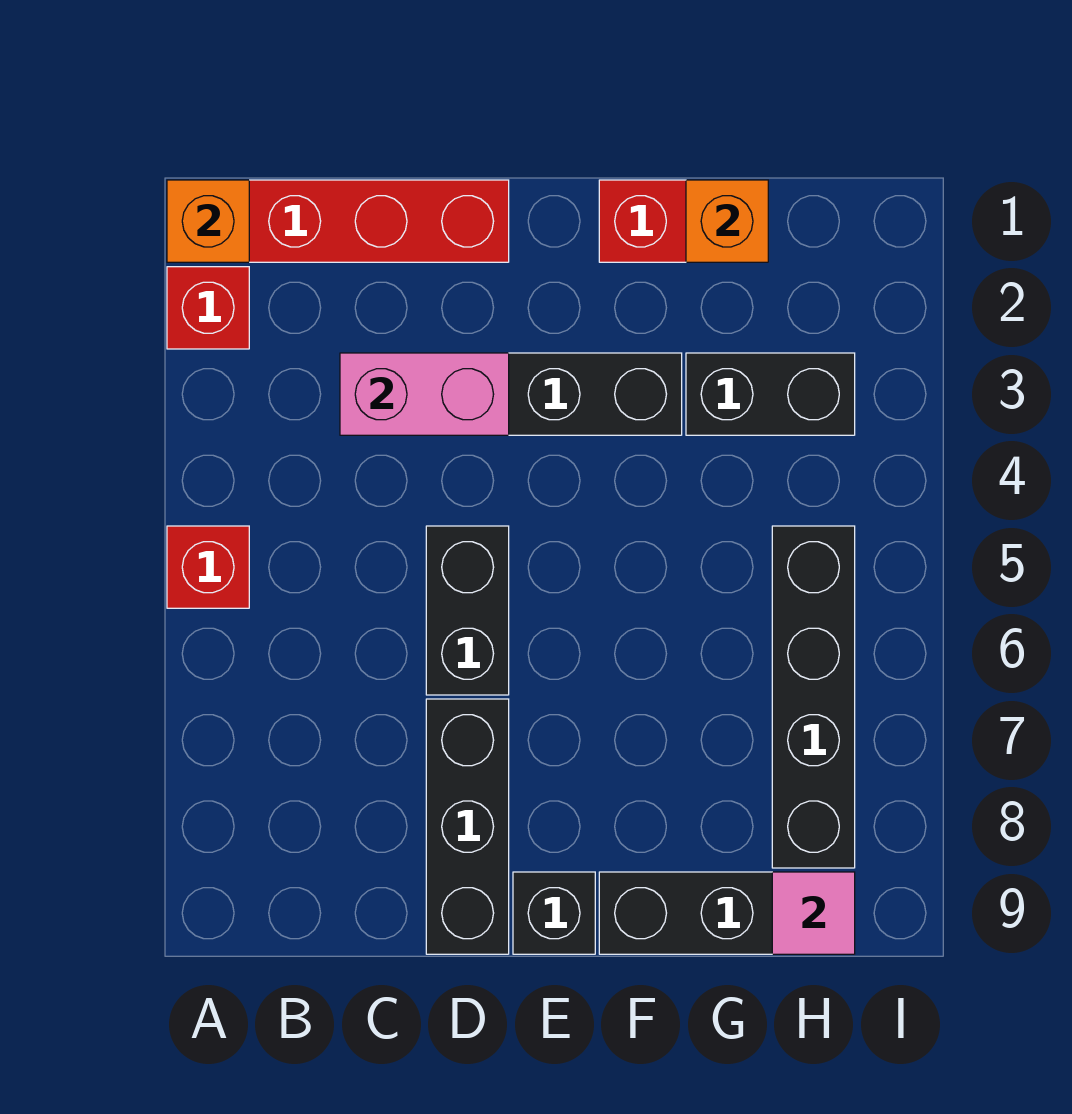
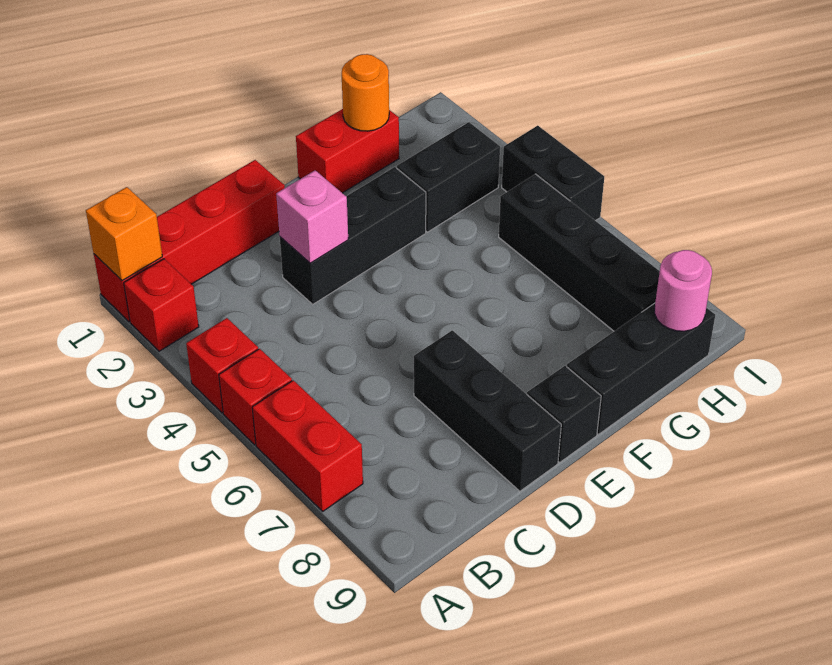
none -> red brick A4 level 1
none -> red brick A6:A7 level 1
pink brick C3:D3 level 2 -> pink brick D3 level 2
black brick D5:D6 level 1 -> black brick I4:I5 level 1
orange brick G1 level 2 -> orange round brick G1 level 2
pink tile H9 level 2 -> pink round brick H9 level 2

